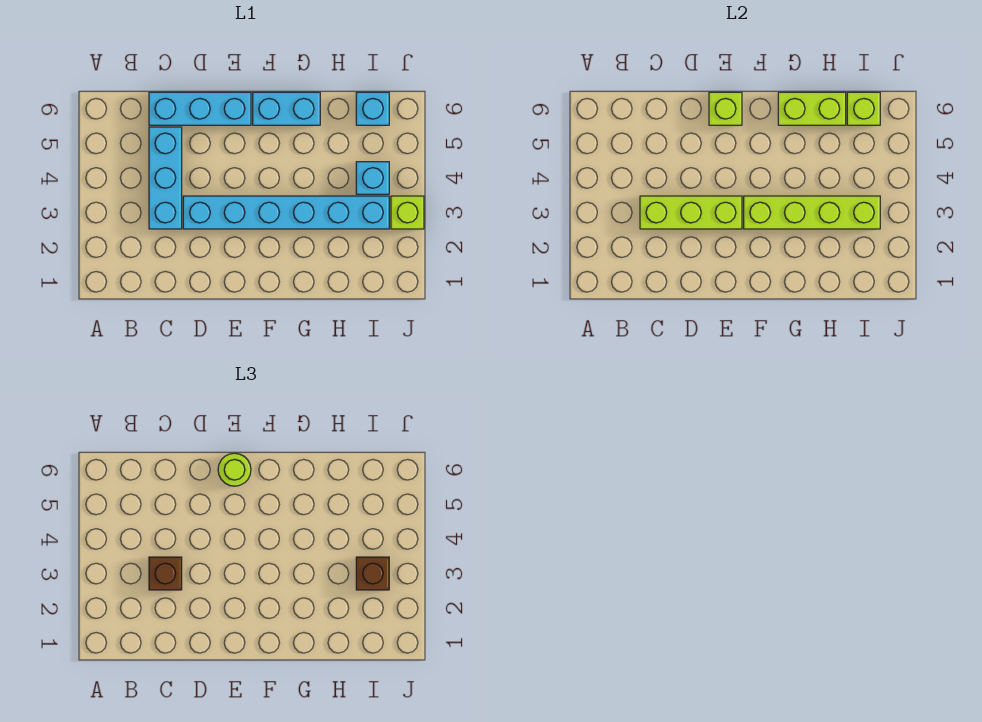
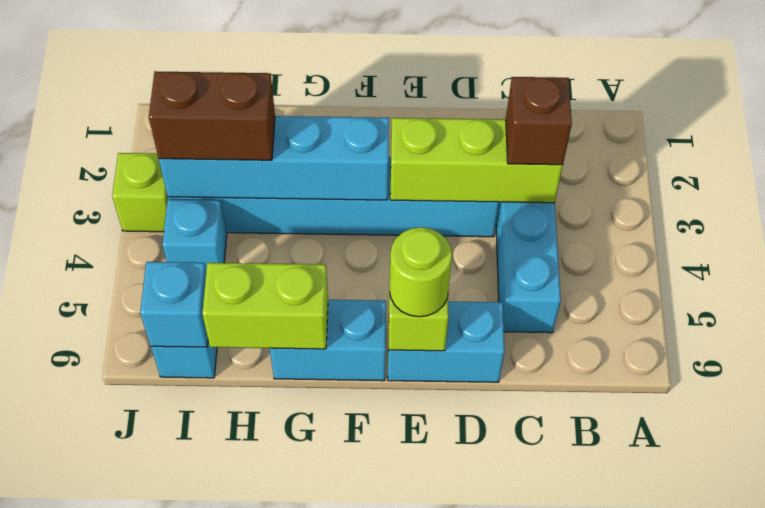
cyan brick C6:E6 level 1 -> cyan brick D6:E6 level 1
lime brick F3:I3 level 2 -> cyan brick F3:I3 level 2
brown brick I3 level 3 -> brown brick H3:I3 level 3
lime brick I6 level 2 -> cyan brick I6 level 2

